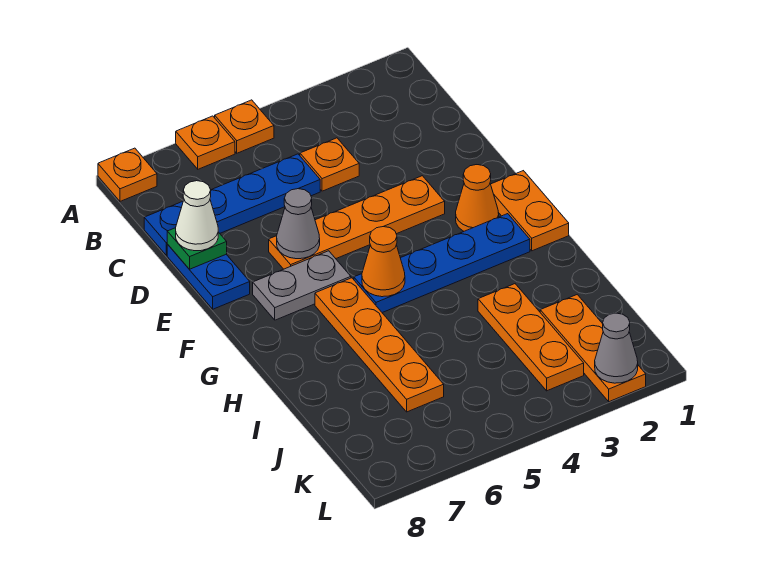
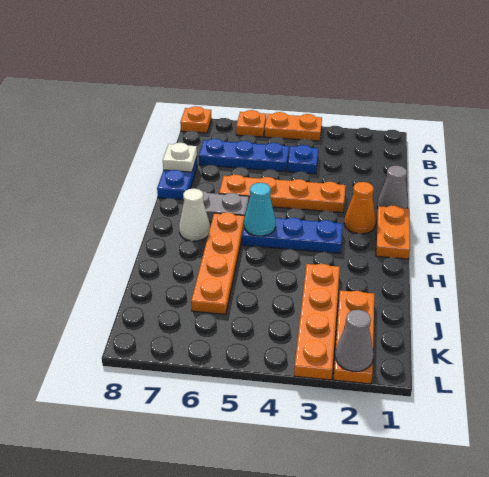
orange plate A5 level 1 -> orange plate A4:A5 level 1
orange plate C4 level 1 -> blue plate C4 level 1
blue plate C5:C8 level 1 -> blue plate C5:C7 level 1
green plate D8 level 2 -> white plate D8 level 2
white cone D8 level 3 -> white cone G7 level 1
grey cone E6 level 2 -> grey cone E1 level 1
blue plate G2:G5 level 1 -> blue plate G3:G5 level 1
orange cone G5 level 2 -> cyan cone G5 level 2
orange plate I3:K3 level 1 -> orange plate I3:L3 level 1

